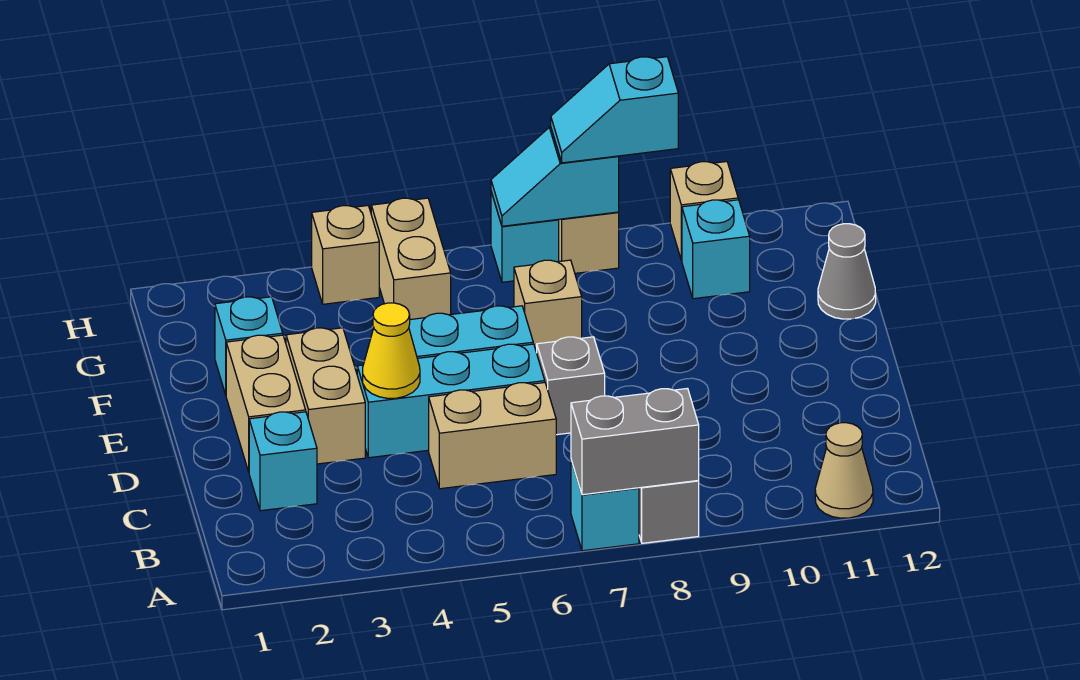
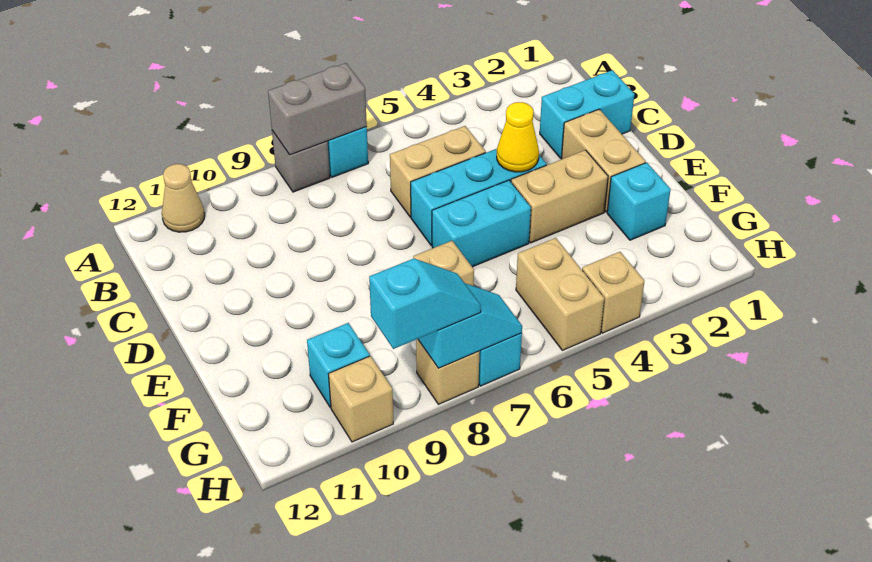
cyan brick C2 level 1 -> cyan brick C1:C2 level 1
tan brick D3:E3 level 1 -> tan brick E3:E4 level 1
grey brick D7 level 1 -> none
grey cone F12 level 1 -> none

